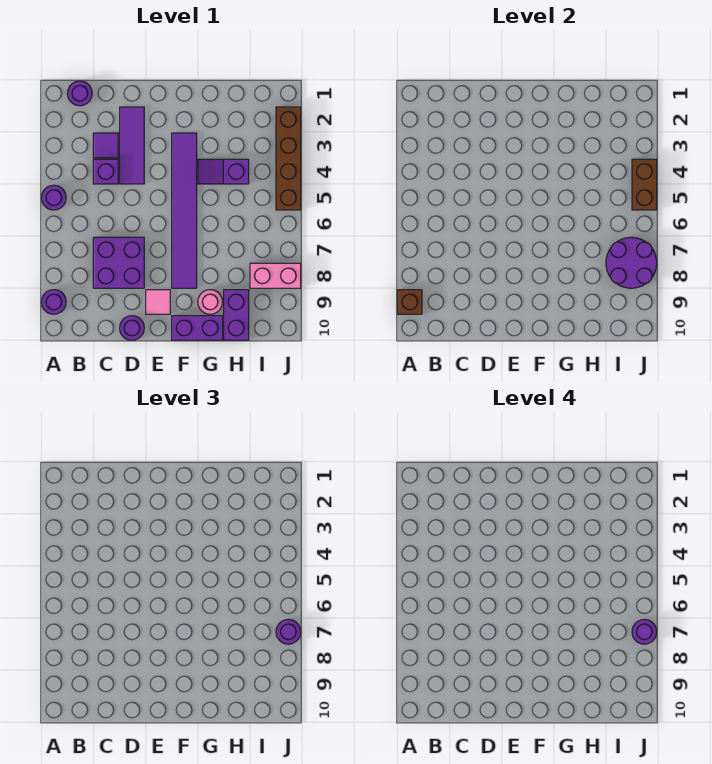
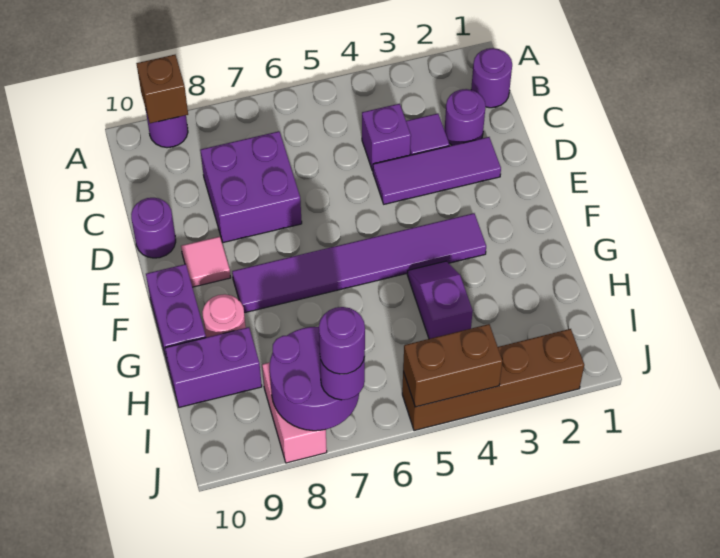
purple round brick A5 level 1 -> purple round brick C2 level 1

